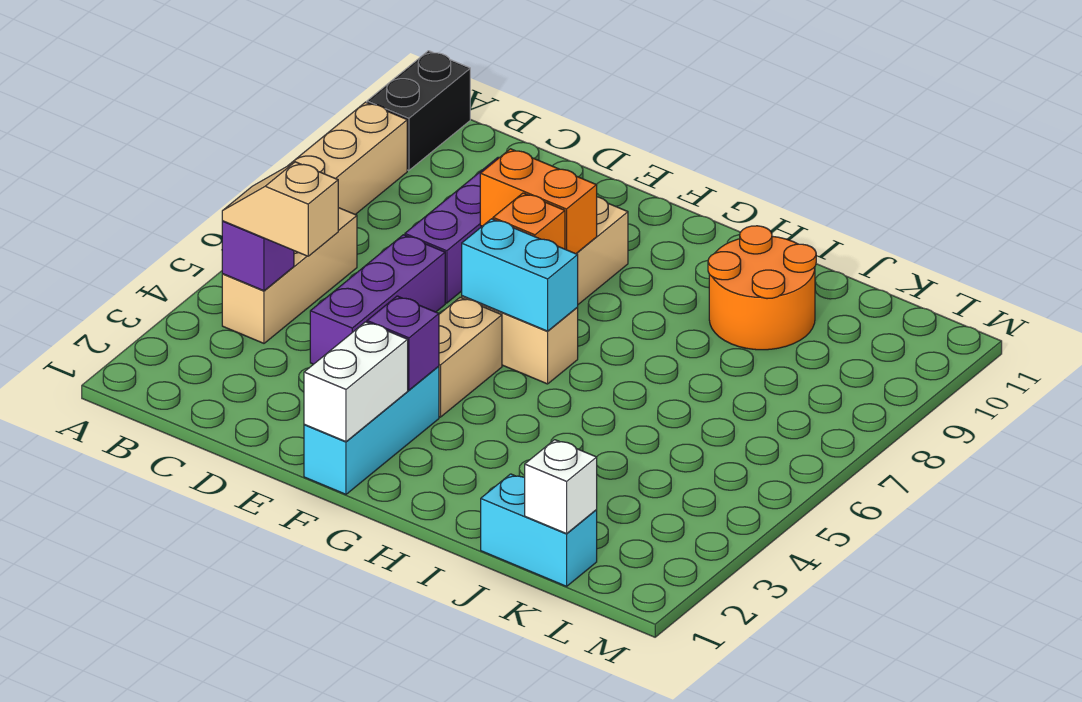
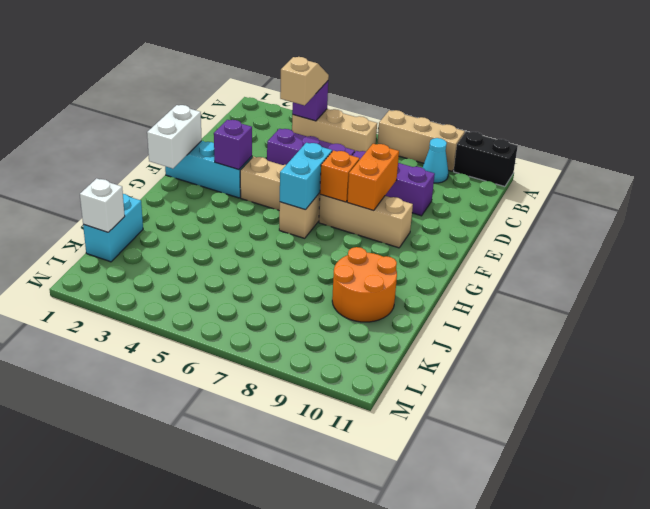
none -> cyan cone B9 level 1
white brick F1:F2 level 2 -> white brick F1:G1 level 2

